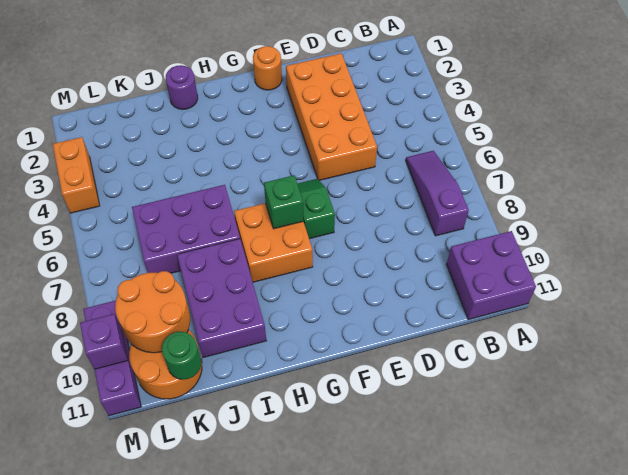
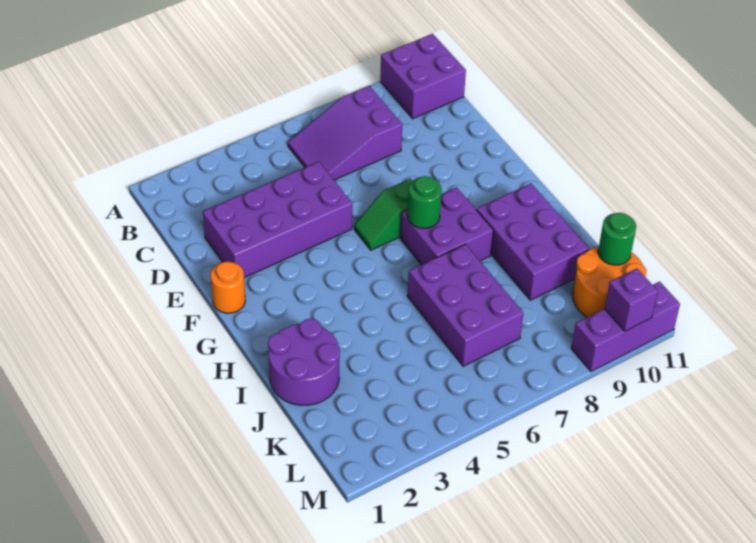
purple slope B6:B8 level 1 top 8 -> purple slope B6:C8 level 1 top 8
orange brick D2:E5 level 1 -> purple brick D2:E5 level 1
orange brick G7:H8 level 1 -> purple brick G7:H8 level 1
green brick G7 level 2 -> green round brick G7 level 2
purple round brick I1 level 1 -> purple round brick I1:J2 level 1
purple brick I8:J10 level 1 -> purple brick H9:J10 level 1
orange round brick K9:L10 level 2 -> none
orange brick M3:M4 level 1 -> none

